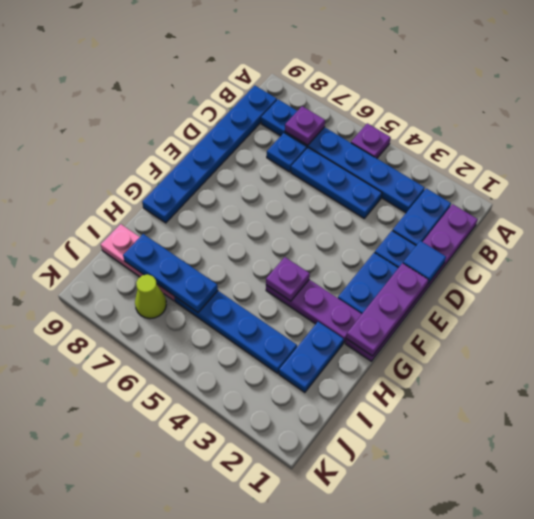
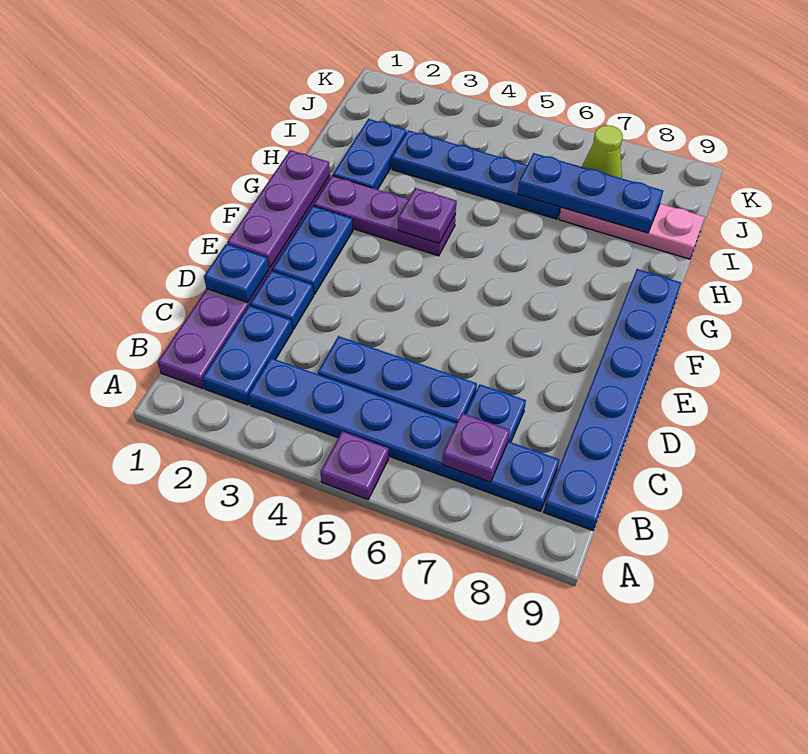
blue tile D1 level 2 -> blue plate D1 level 2

